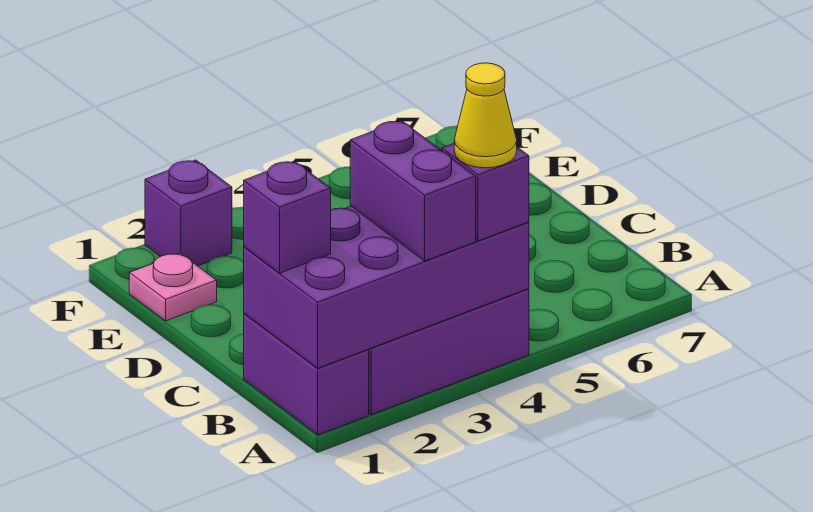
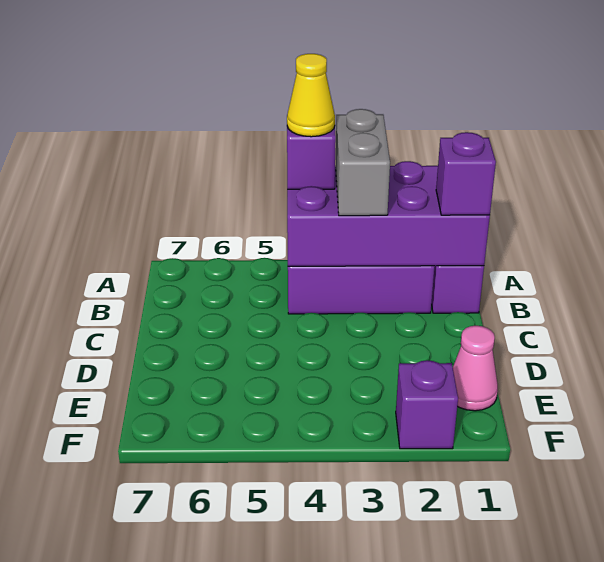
purple brick A3:B3 level 3 -> grey brick A3:B3 level 3
pink plate E1 level 1 -> pink cone E1 level 1

